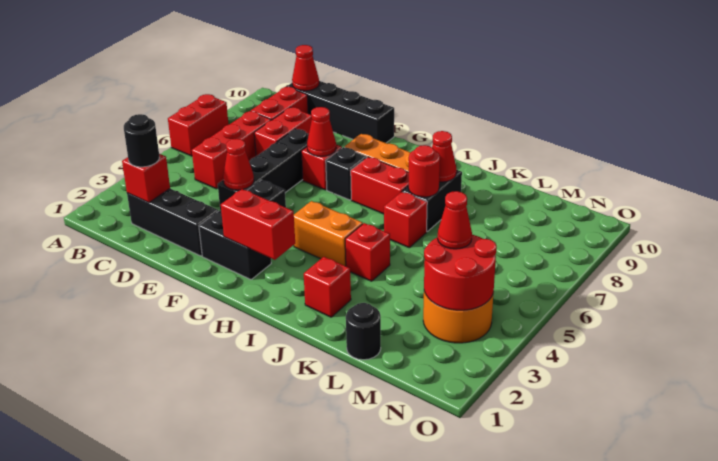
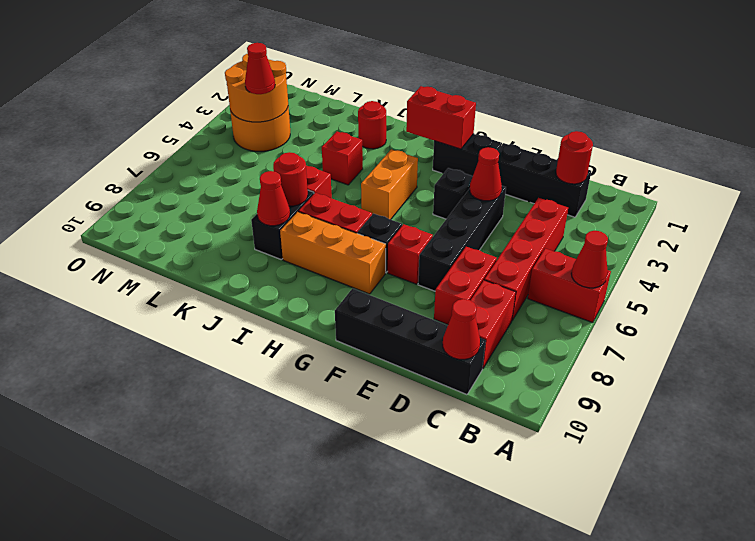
red brick A6:A7 level 1 -> red brick A6:B6 level 1
red brick C2 level 2 -> red round brick C2 level 2
black round brick C2 level 3 -> none
red brick C5:C7 level 1 -> red brick C4:C7 level 1
red cone F7 level 2 -> red cone A6 level 2
orange brick H4:I4 level 1 -> orange brick H4:H5 level 1
red brick J2 level 1 -> red round brick J2 level 1
black round brick L1 level 1 -> none
red round brick M3:N4 level 2 -> orange round brick M3:N4 level 2

